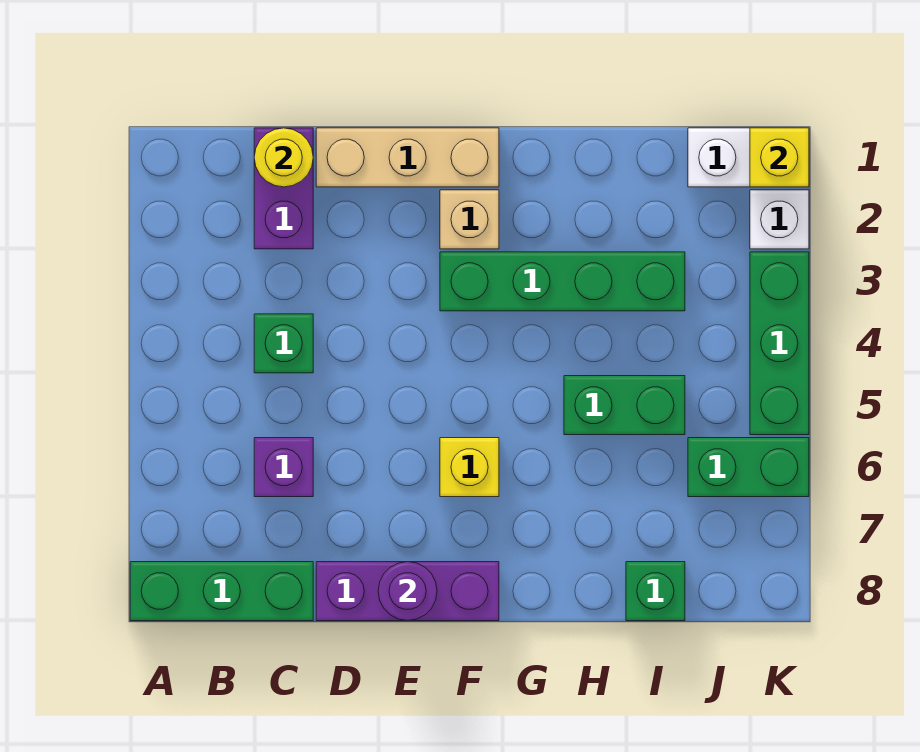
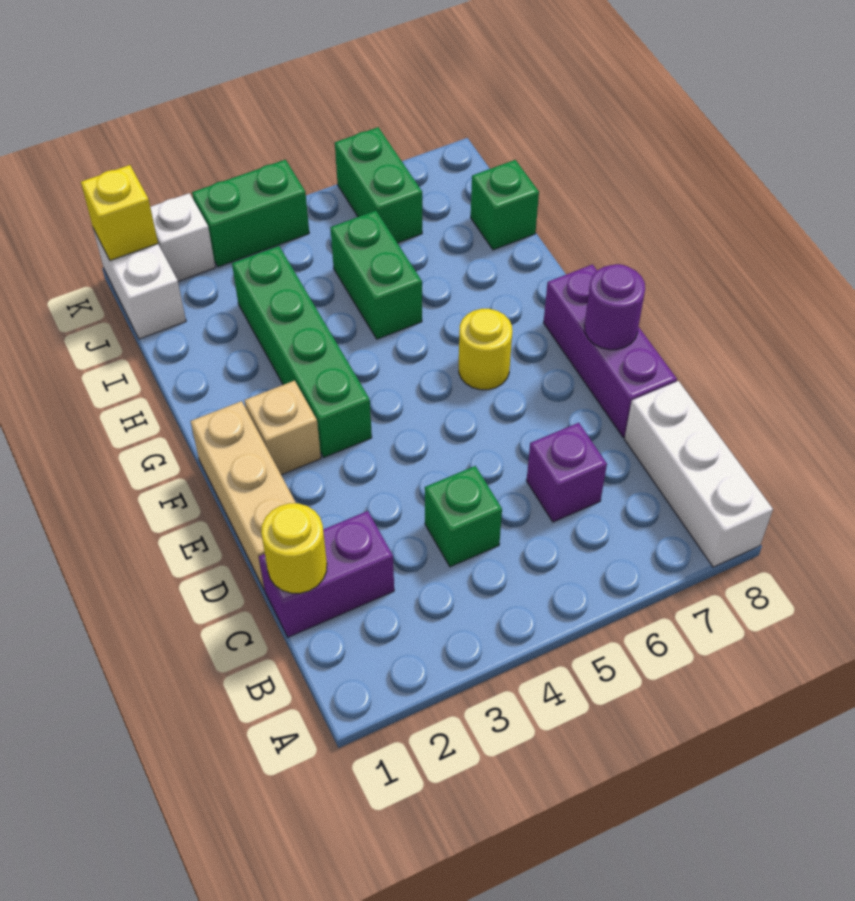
green brick A8:C8 level 1 -> white brick A8:C8 level 1
yellow brick F6 level 1 -> yellow round brick F6 level 1
green brick K3:K5 level 1 -> green brick K3:K4 level 1

